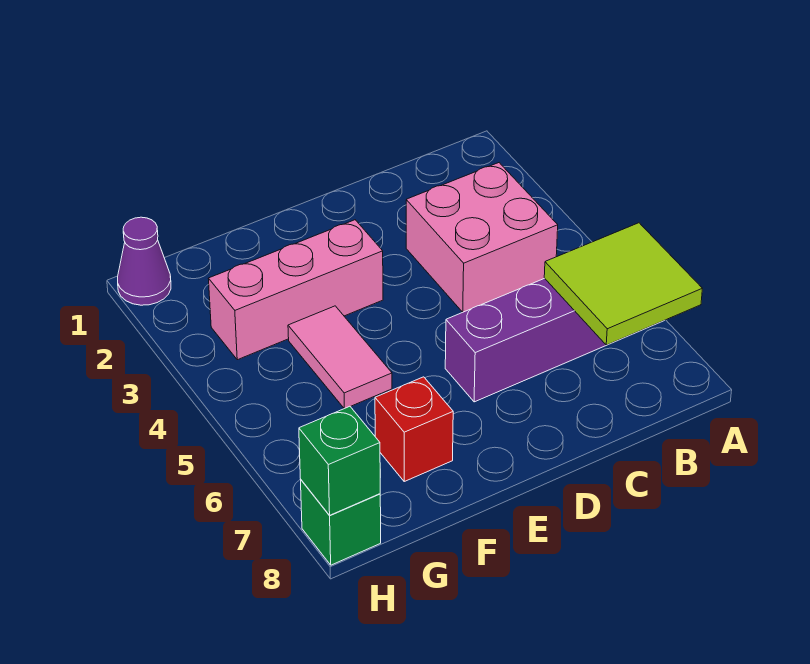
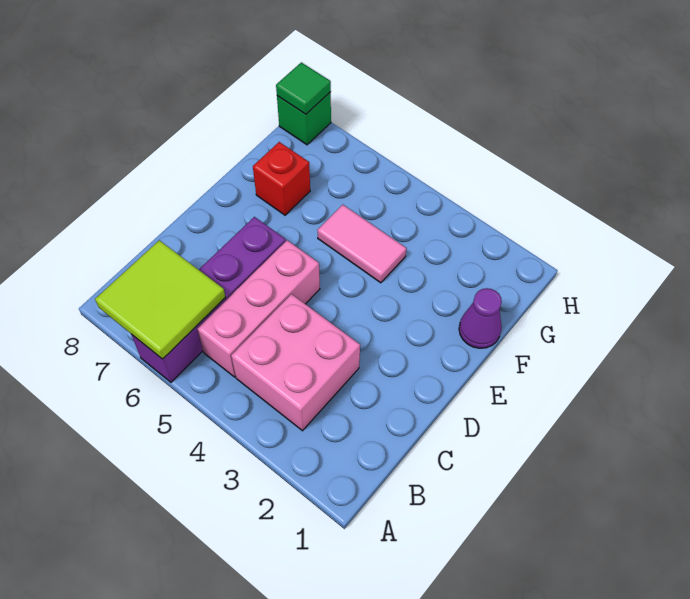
pink brick E3:G3 level 1 -> pink brick B5:D5 level 1
purple cone H1 level 1 -> purple cone F1 level 1
green brick H8 level 2 -> green tile H8 level 2

